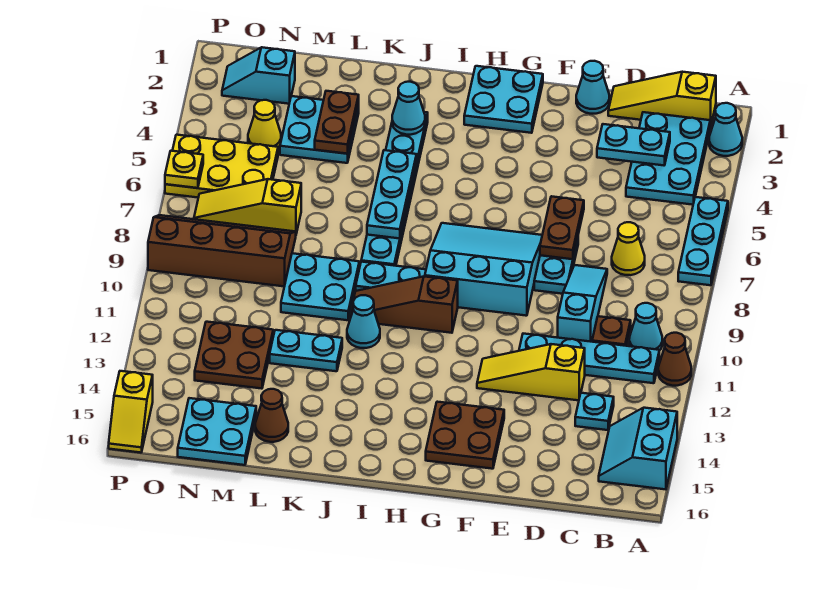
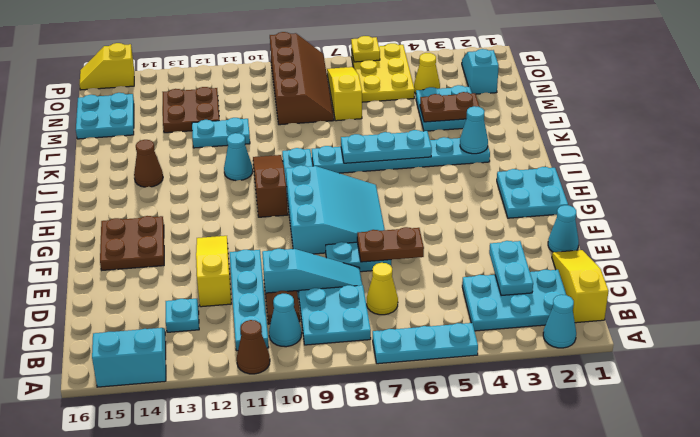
cyan plate K9:L10 level 1 -> cyan plate B8:C9 level 1
cyan plate K12:L12 level 1 -> cyan plate L11:L12 level 1
brown cone L15 level 1 -> brown cone J14 level 1

